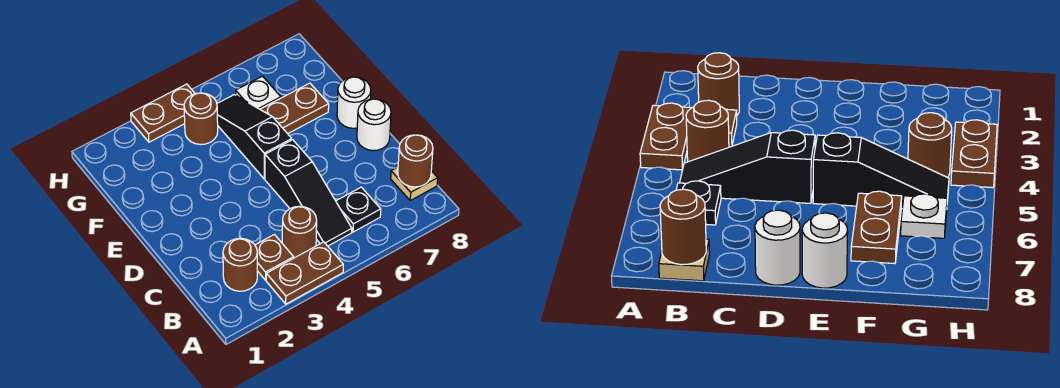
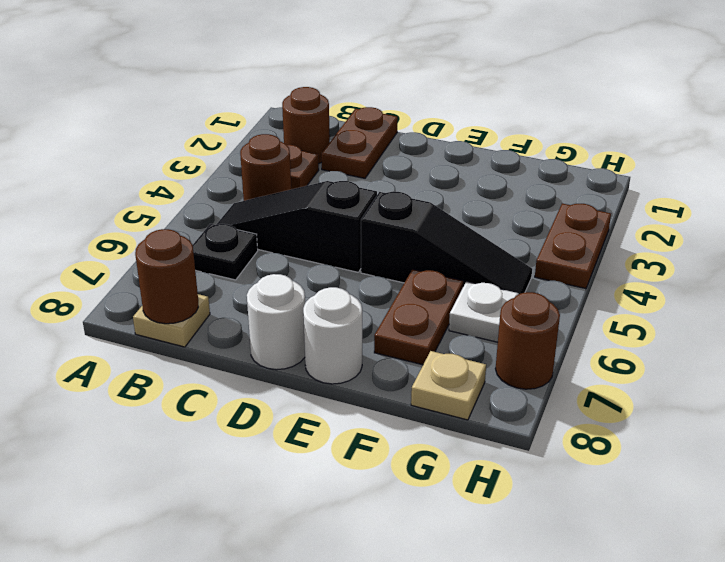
brown plate A3:A4 level 1 -> brown plate C1:C2 level 1
brown round brick G4 level 1 -> brown round brick H7 level 1
none -> tan plate G8 level 1

